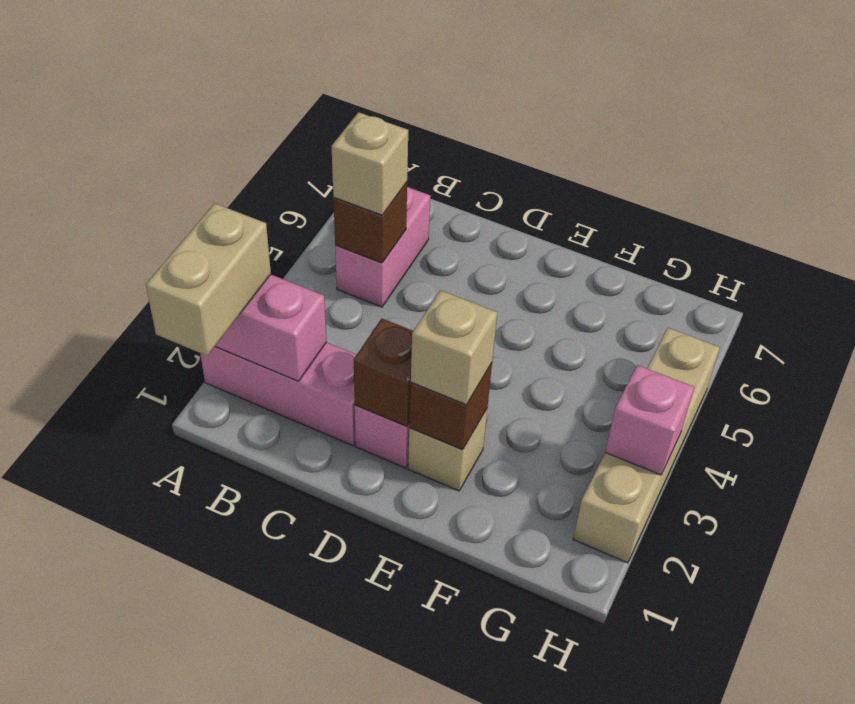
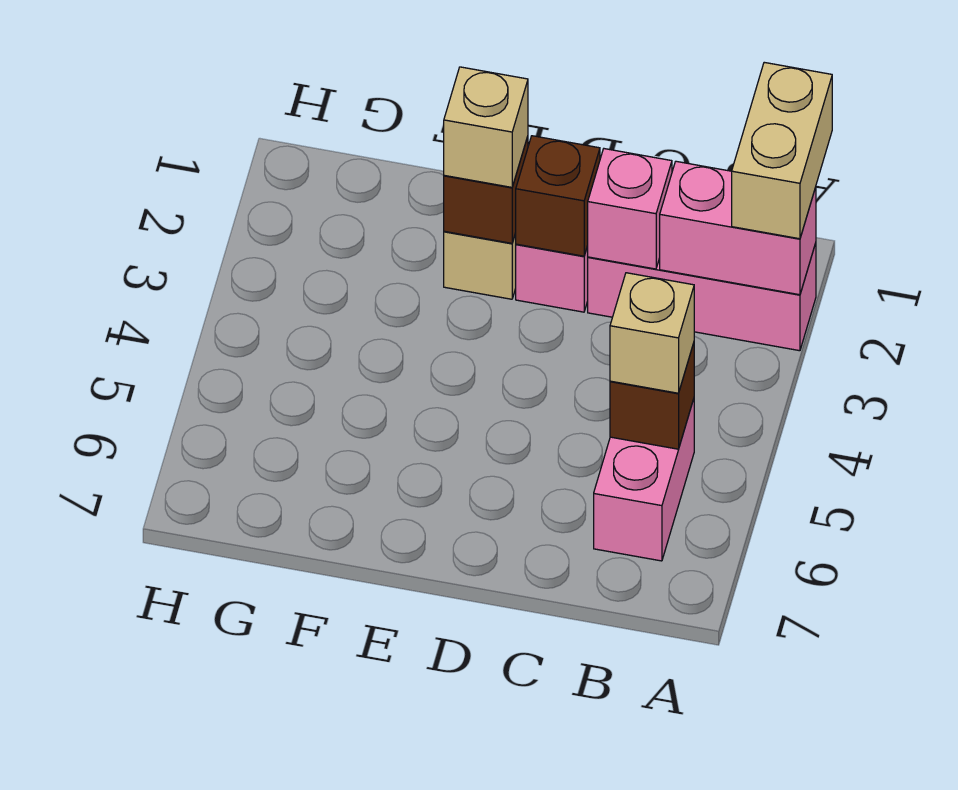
tan brick H2:H5 level 1 -> none
pink brick H3 level 2 -> pink brick C2 level 2

